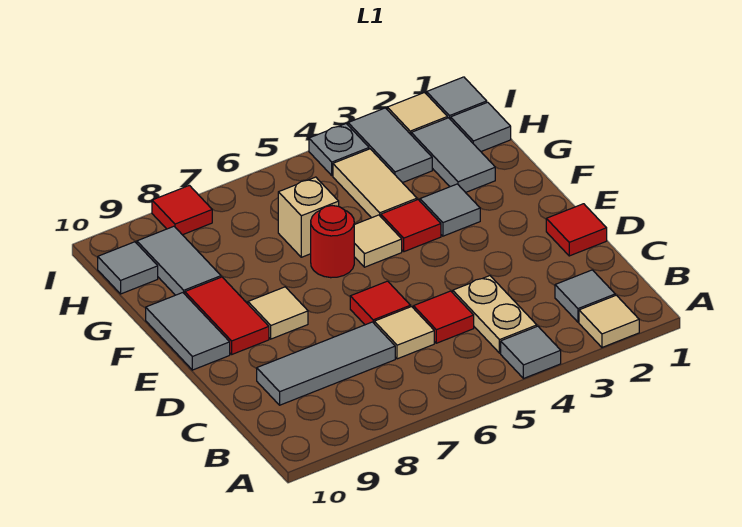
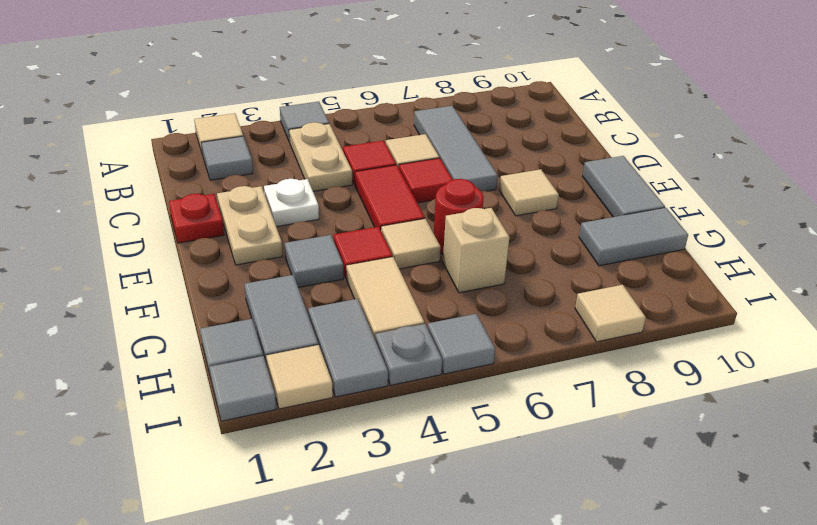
grey tile C7:C9 level 1 -> grey tile B7:D7 level 1
red tile D1 level 1 -> red plate D1 level 1
none -> tan plate D2:E2 level 1
none -> white plate D3 level 1
red tile E9:F9 level 1 -> red tile D5:E5 level 1
grey tile G9:H9 level 1 -> grey tile G9:G10 level 1
grey tile H10 level 1 -> grey tile I5 level 1
red tile I8 level 1 -> tan tile I8 level 1

